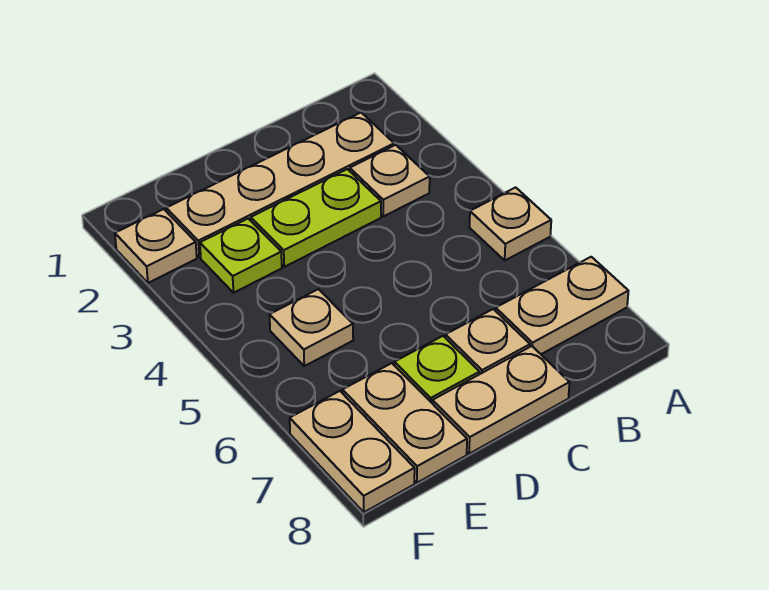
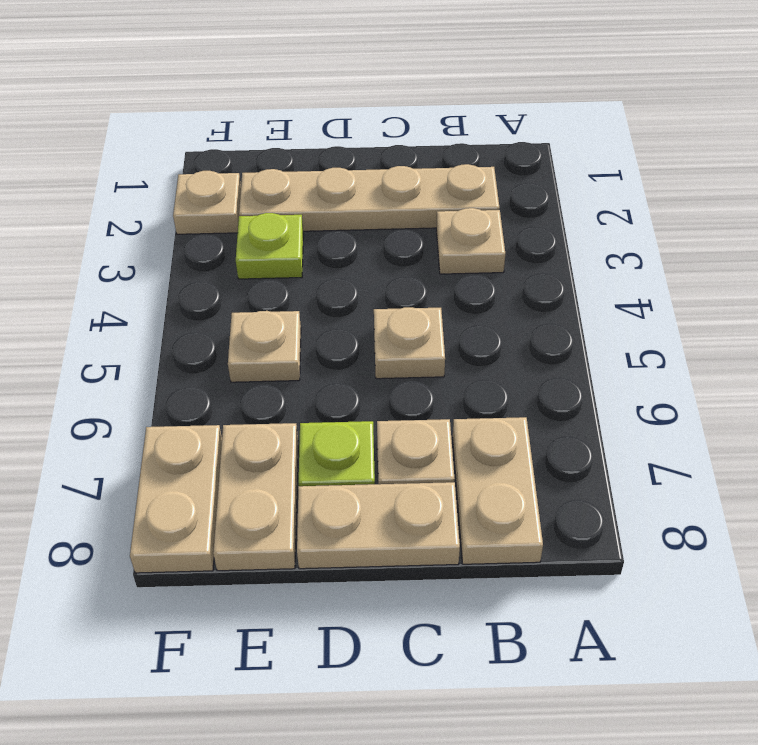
tan plate A5 level 1 -> tan plate C5 level 1
tan plate A7:B7 level 1 -> tan plate B7:B8 level 1
lime plate C3:D3 level 1 -> none

